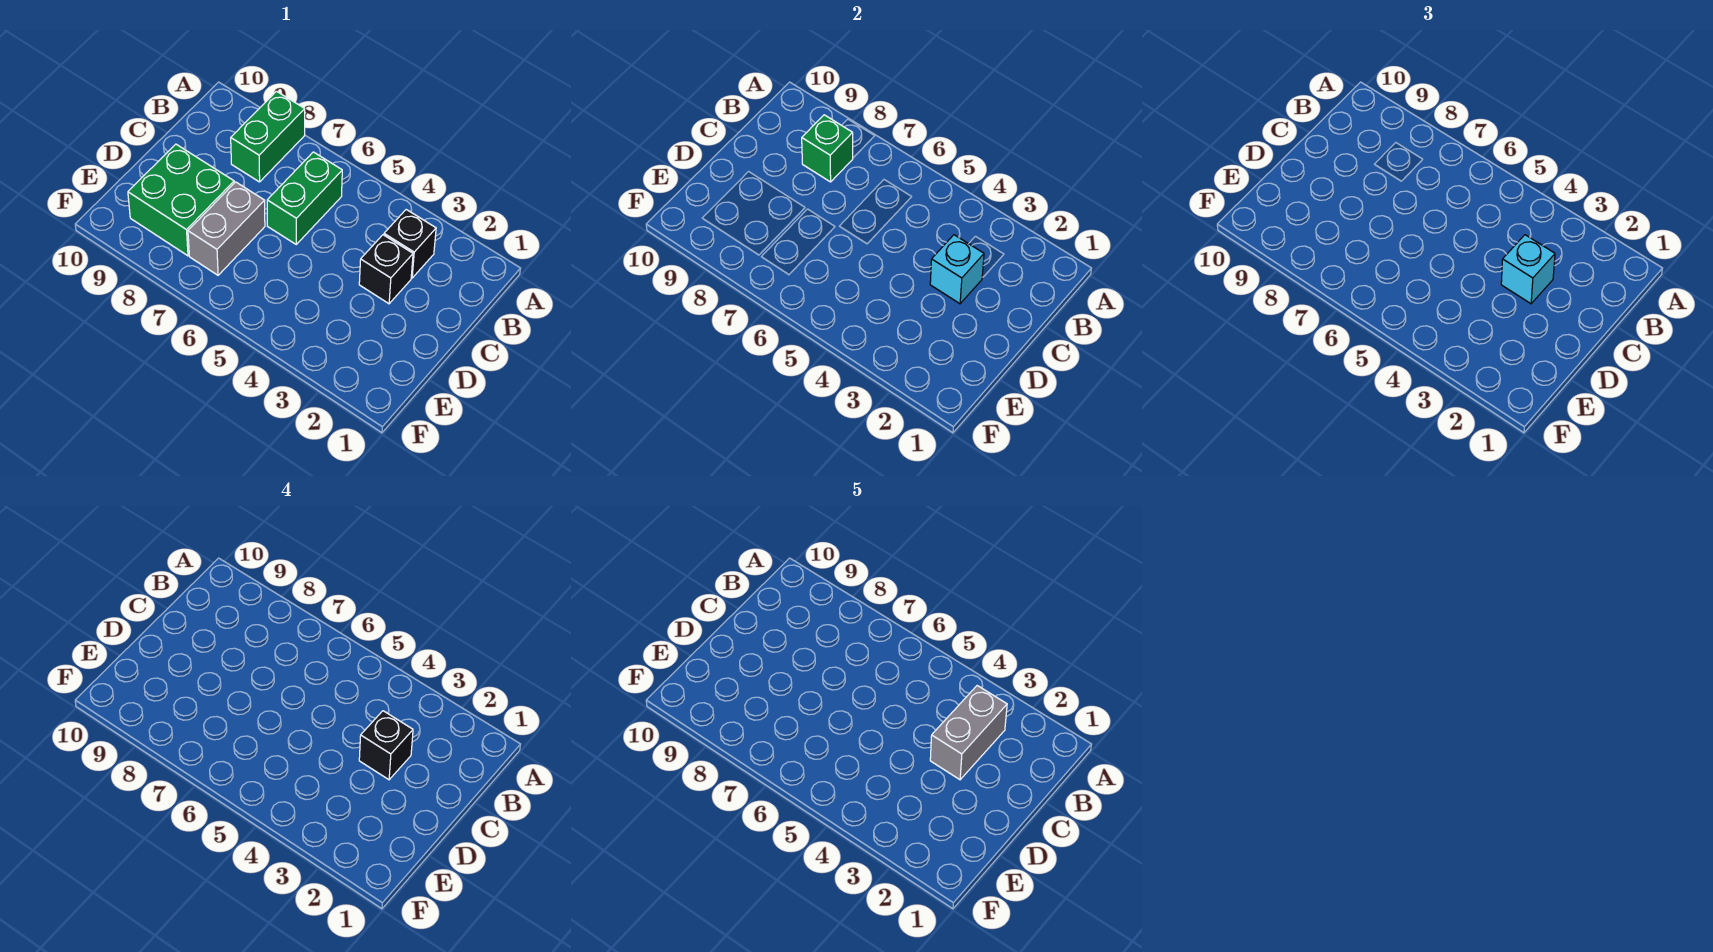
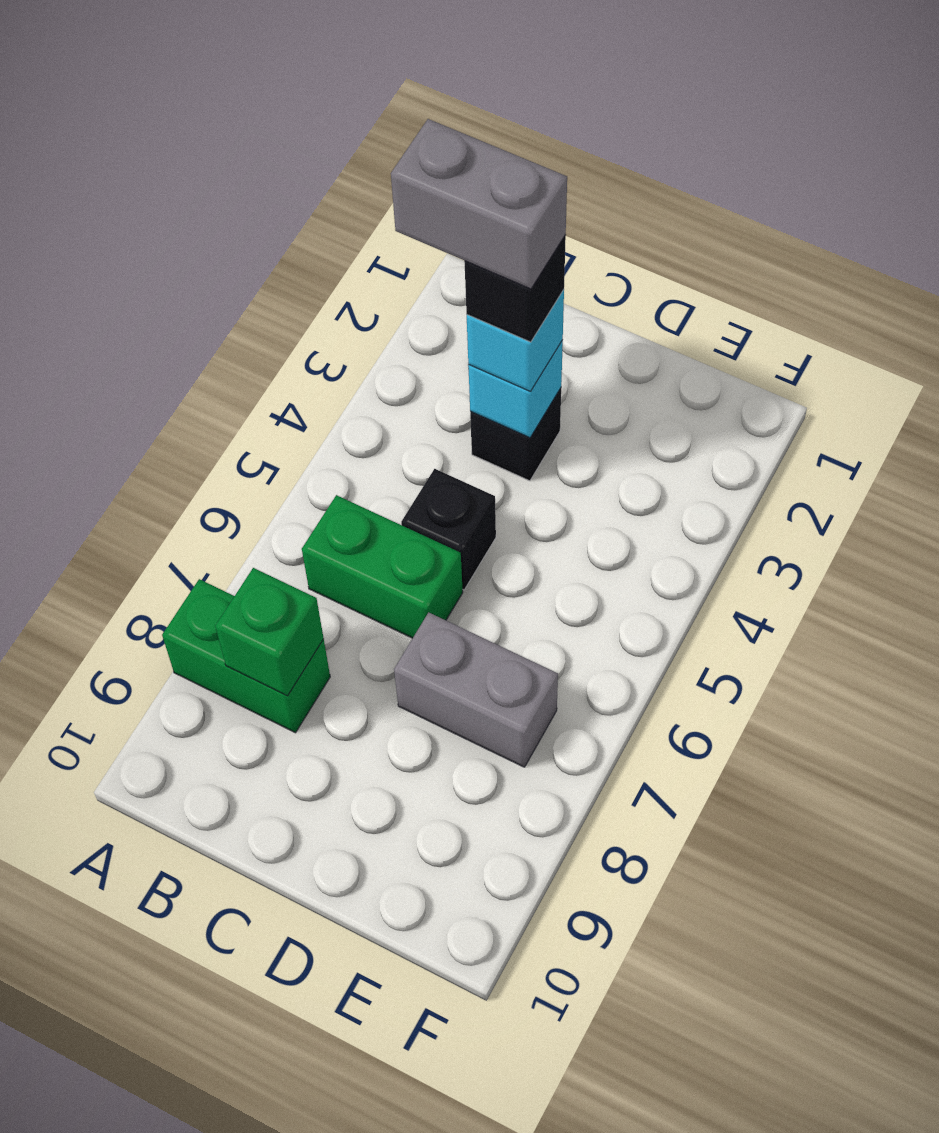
black brick B3 level 1 -> black brick C5 level 1
green brick D8:E9 level 1 -> none

